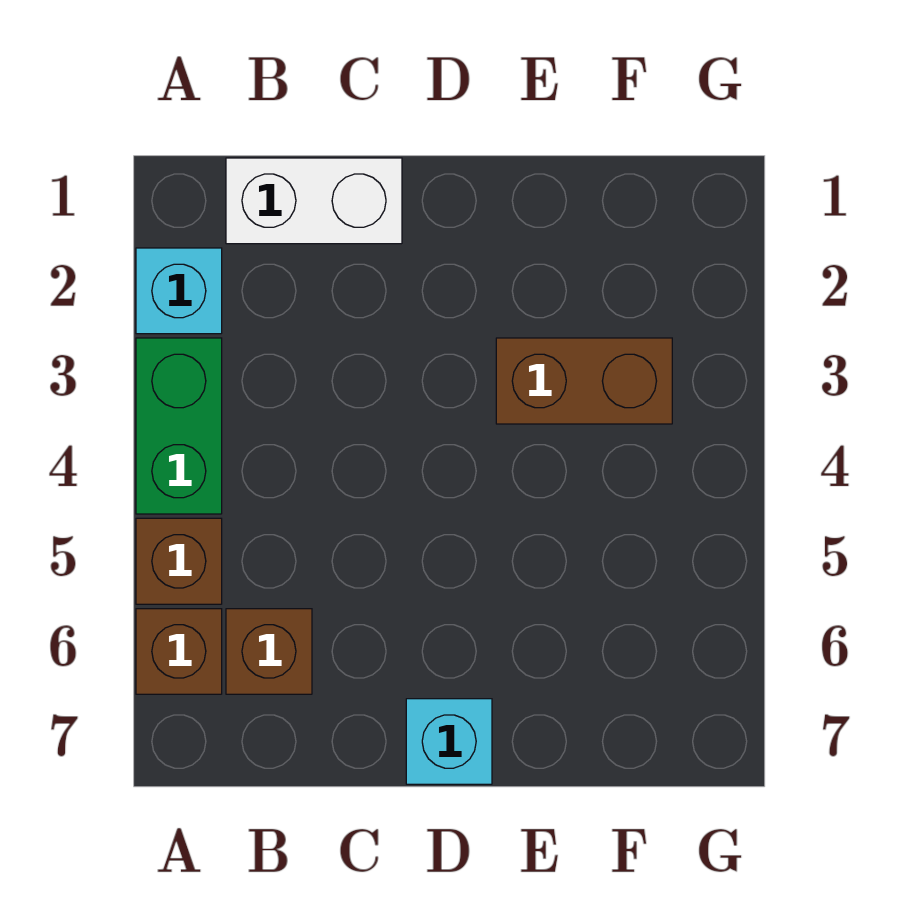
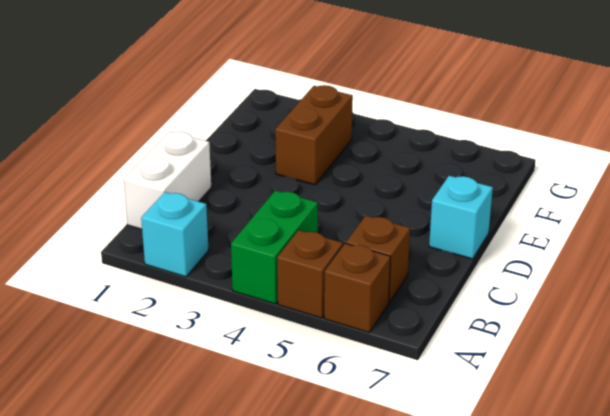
green brick A3:A4 level 1 -> green brick A4:B4 level 1

